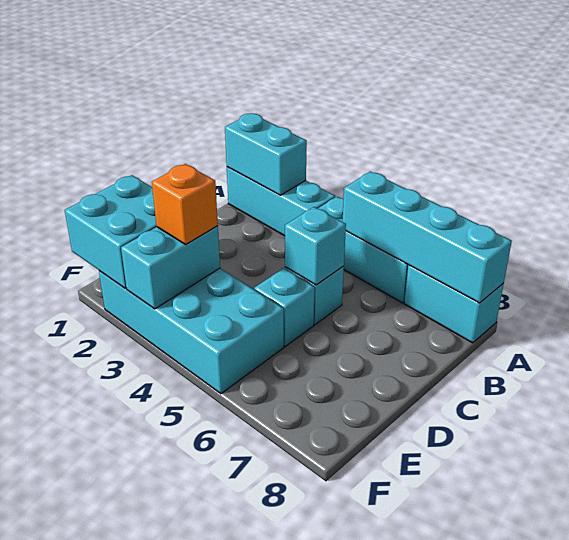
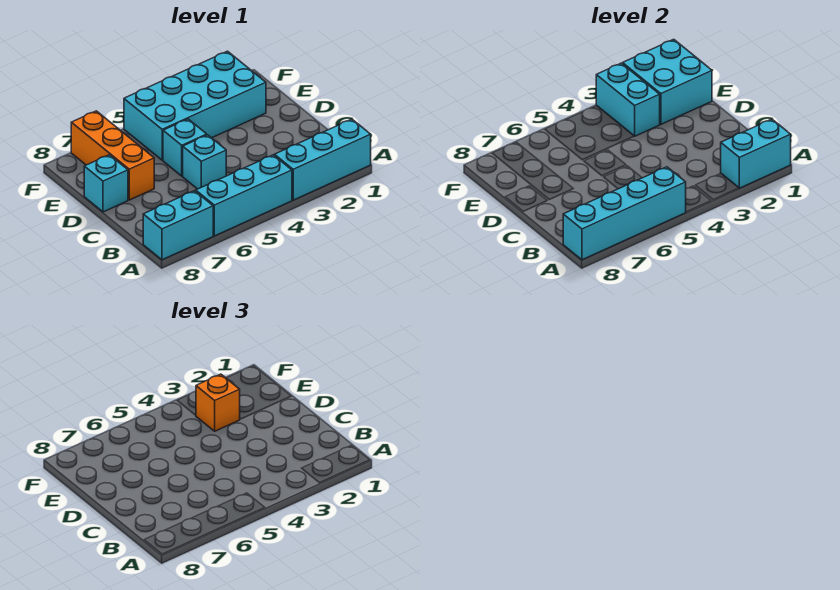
cyan brick C5 level 2 -> cyan brick D8 level 1
none -> orange brick D7:F7 level 1

